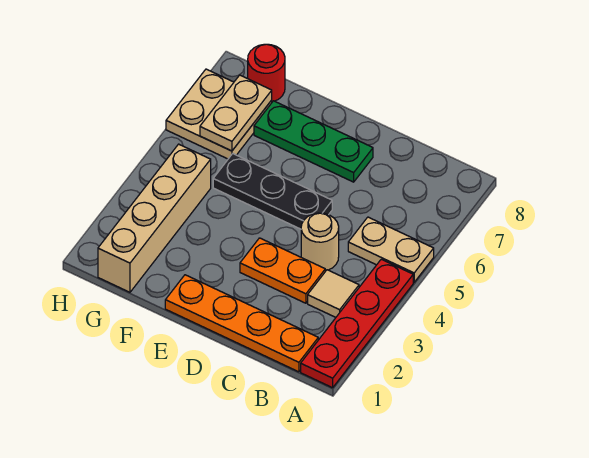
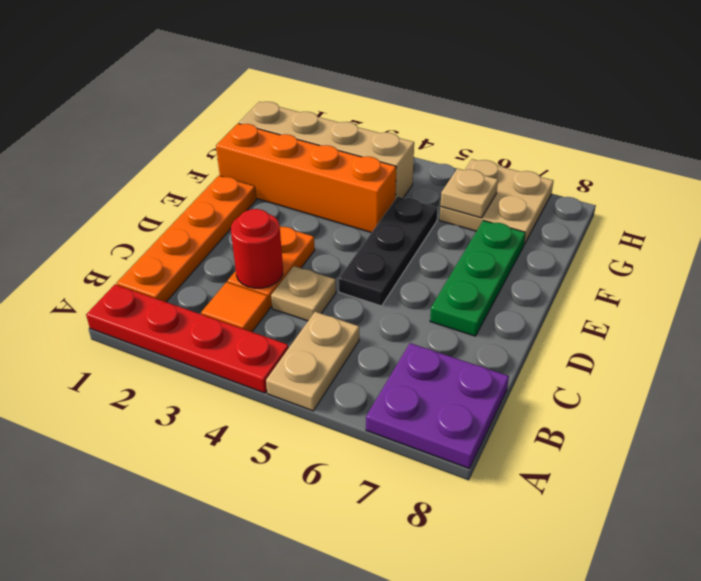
none -> purple plate A7:B8 level 1
tan tile B3 level 1 -> orange tile B3 level 1
tan round brick C4 level 1 -> tan plate C4 level 1
none -> orange brick F1:F4 level 1
tan plate G6:G7 level 2 -> tan plate G6 level 2
red round brick G8 level 1 -> red round brick C3 level 2

